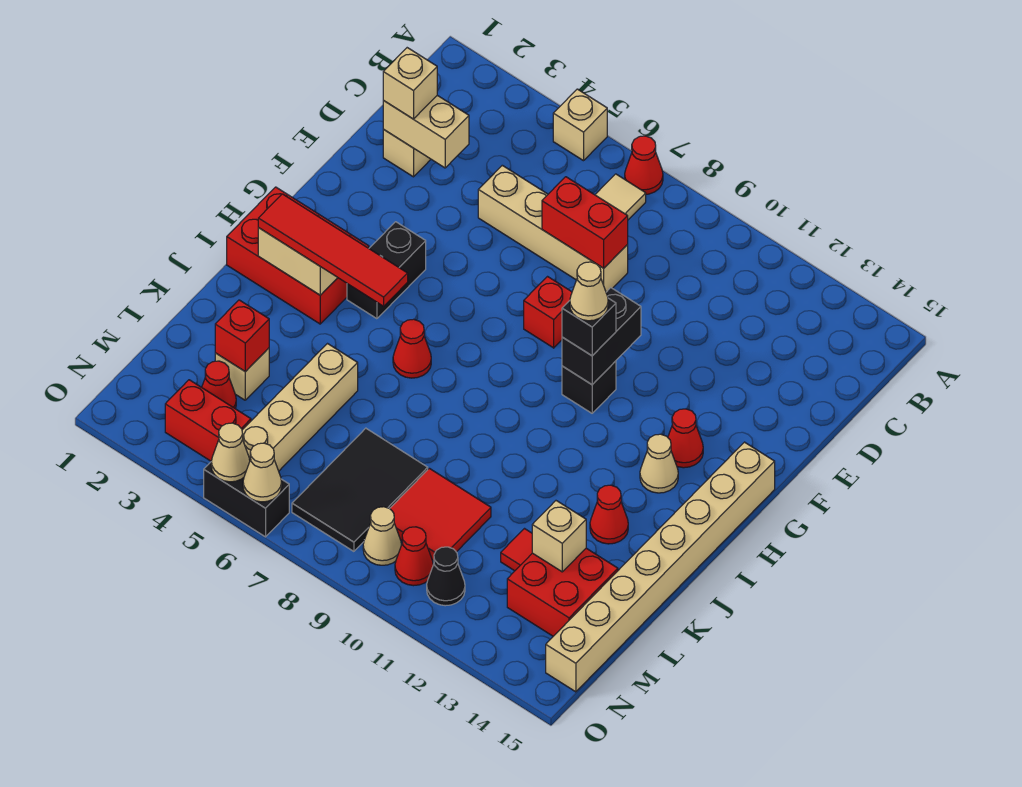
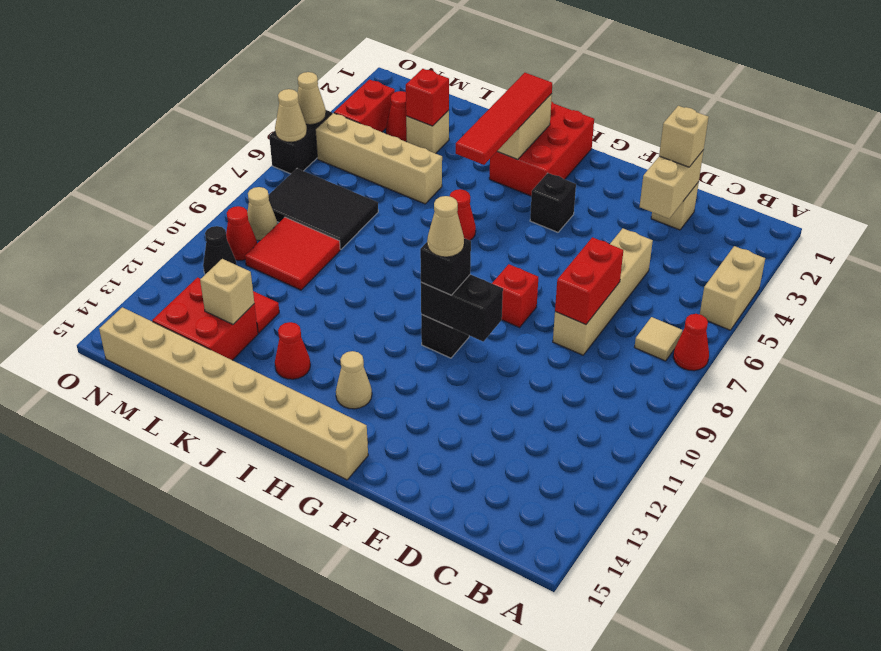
tan brick A5 level 1 -> tan brick A4:A5 level 1
black brick G4:H4 level 1 -> black brick G4 level 1
red cone G13 level 1 -> none

